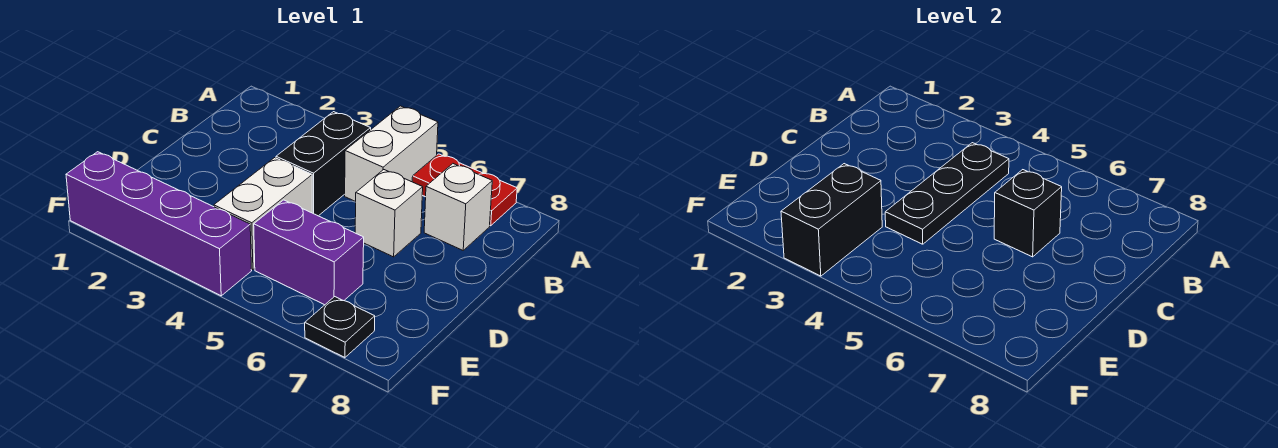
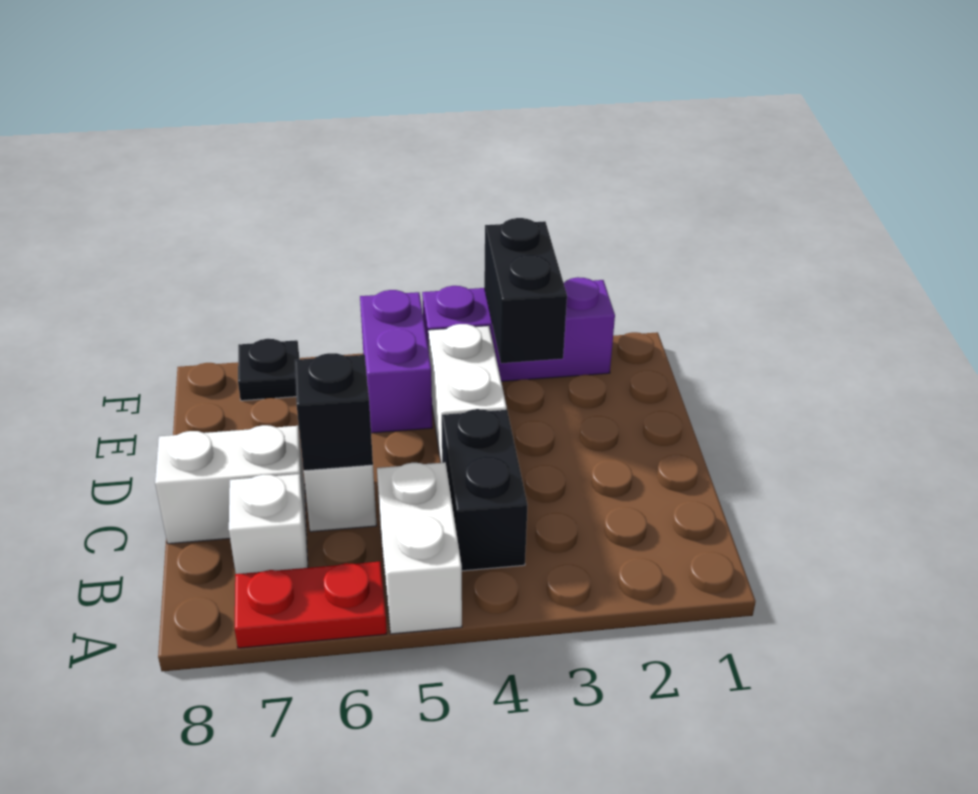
black plate B4:D4 level 2 -> none
none -> white brick C7:C8 level 1
purple brick E5:E6 level 1 -> purple brick E5:F5 level 1
purple brick F1:F4 level 1 -> purple brick F2:F4 level 1

